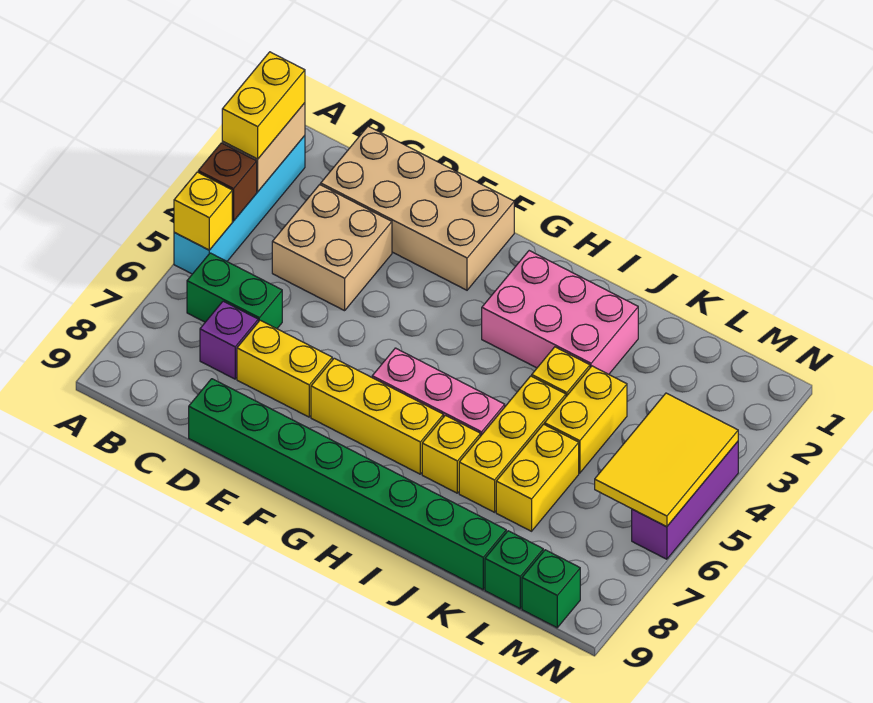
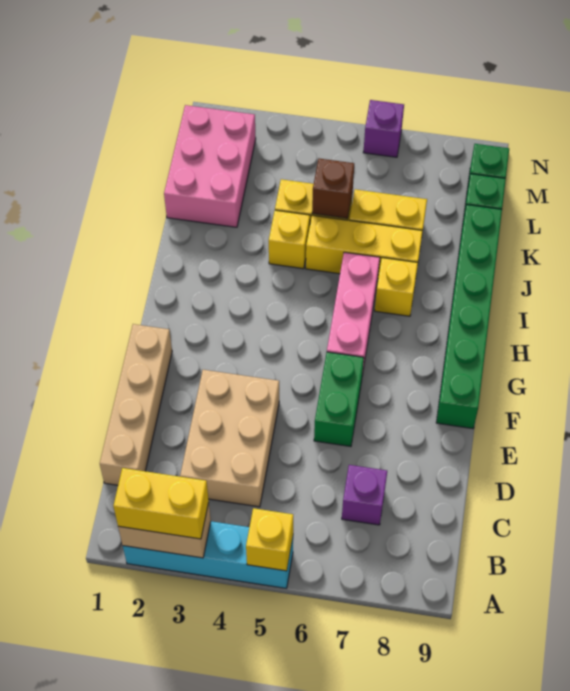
brown brick A4 level 2 -> brown brick K5 level 2
green brick B6:C6 level 1 -> green brick E6:F6 level 1
tan brick C1:F2 level 1 -> tan brick C1:F1 level 1
tan brick C3:D4 level 1 -> tan brick C3:E4 level 1
yellow brick D7:E7 level 1 -> none
green brick D9:K9 level 1 -> green brick F9:K9 level 1
yellow brick F7:H7 level 1 -> none
pink brick H2:J3 level 1 -> pink brick K1:M2 level 1
yellow tile M4:N6 level 2 -> none
purple brick N4:N6 level 1 -> purple brick N6 level 1

